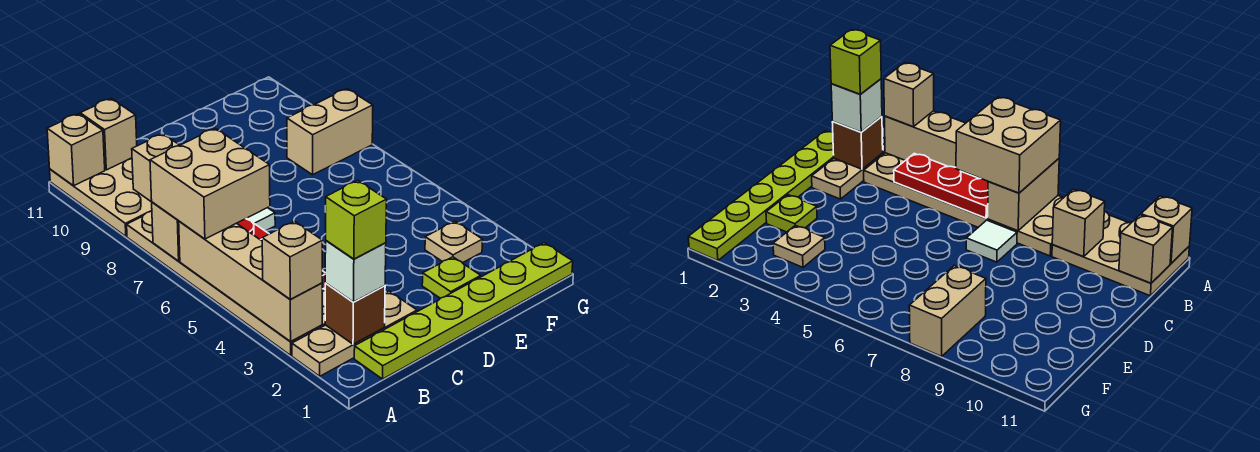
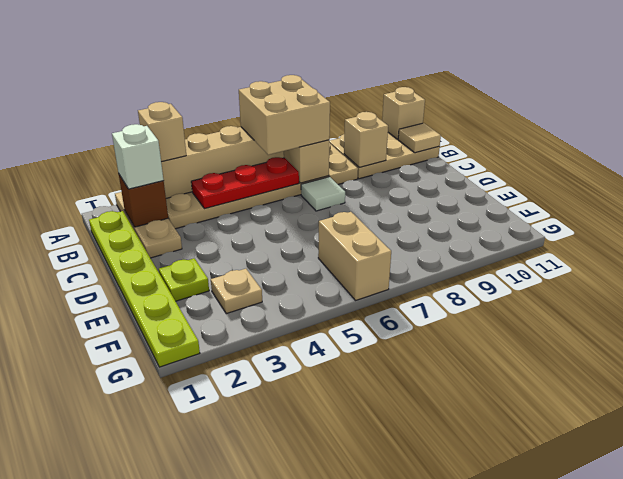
lime brick B2 level 4 -> none
tan brick B11 level 2 -> tan tile B11 level 2
tan brick F8:G8 level 1 -> tan brick F6:G6 level 1

